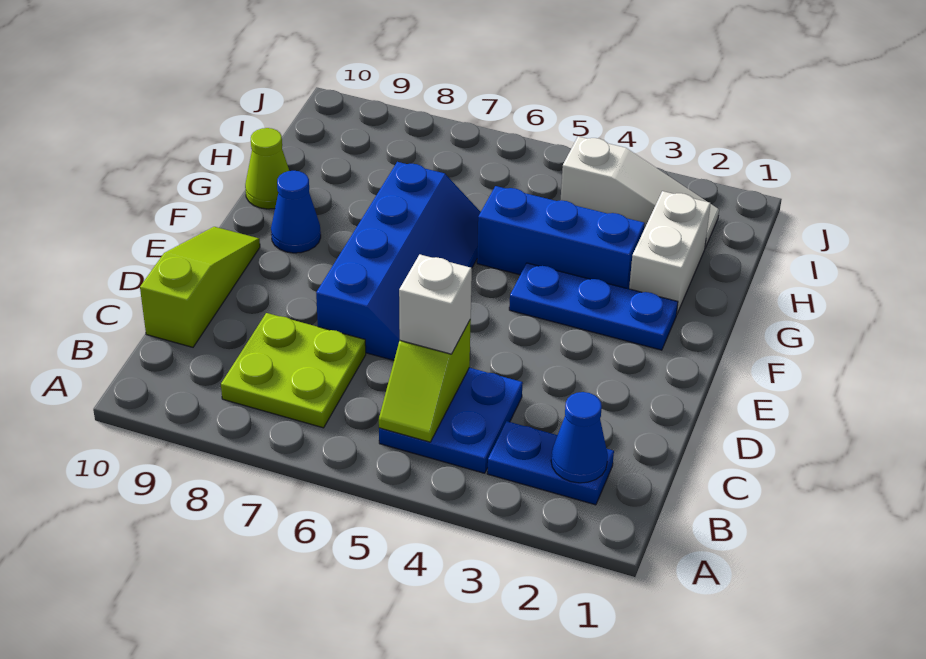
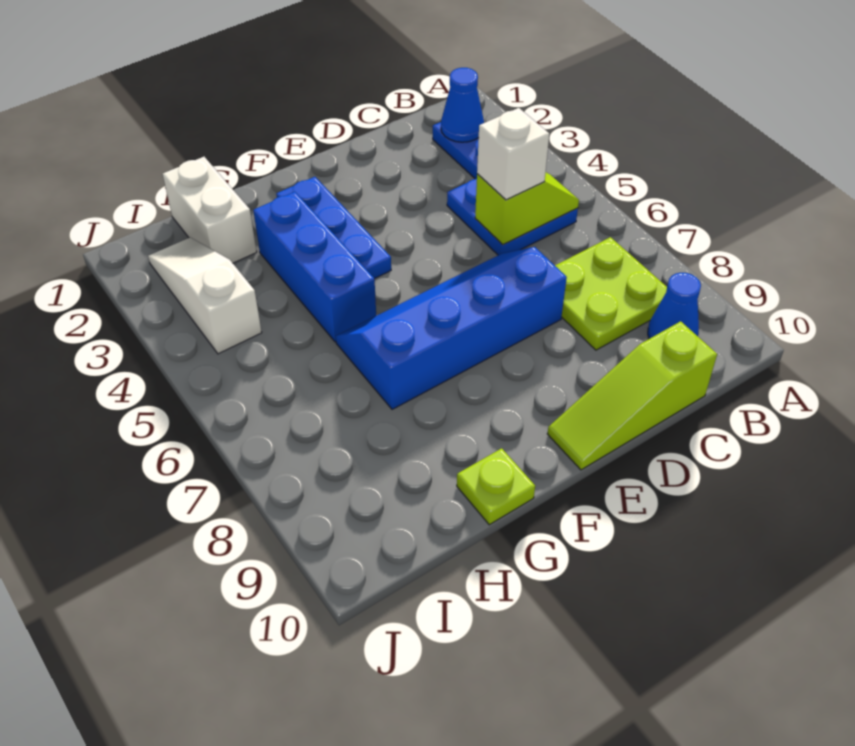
blue cone F9 level 1 -> blue cone B9 level 1
white brick G2:H2 level 1 -> white brick H1:H2 level 1
lime cone G10 level 1 -> lime plate G10 level 1

